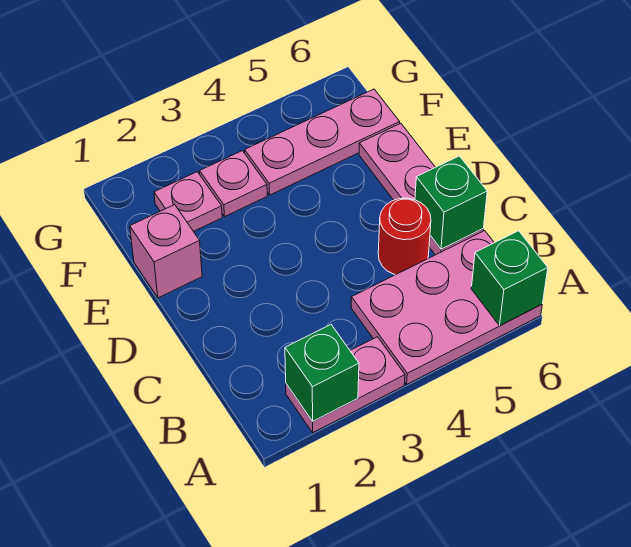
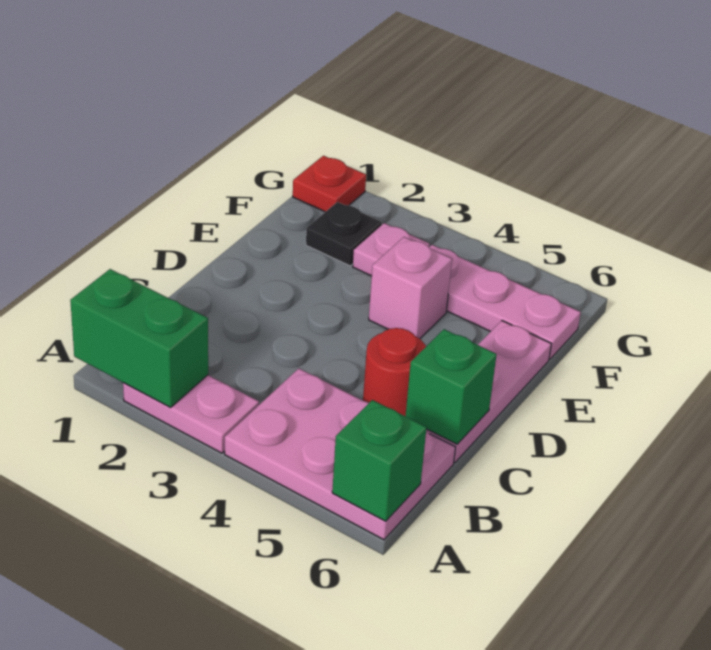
green brick A2 level 2 -> green brick A1:A2 level 2
pink brick E1 level 1 -> pink brick E4 level 1
pink plate F2 level 1 -> black plate F2 level 1
none -> red plate G1 level 1

